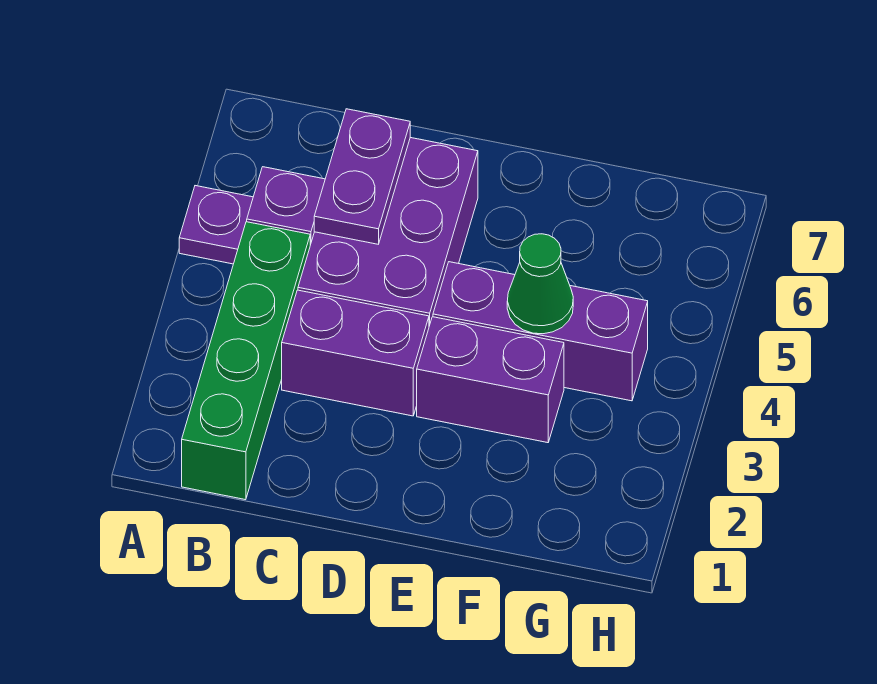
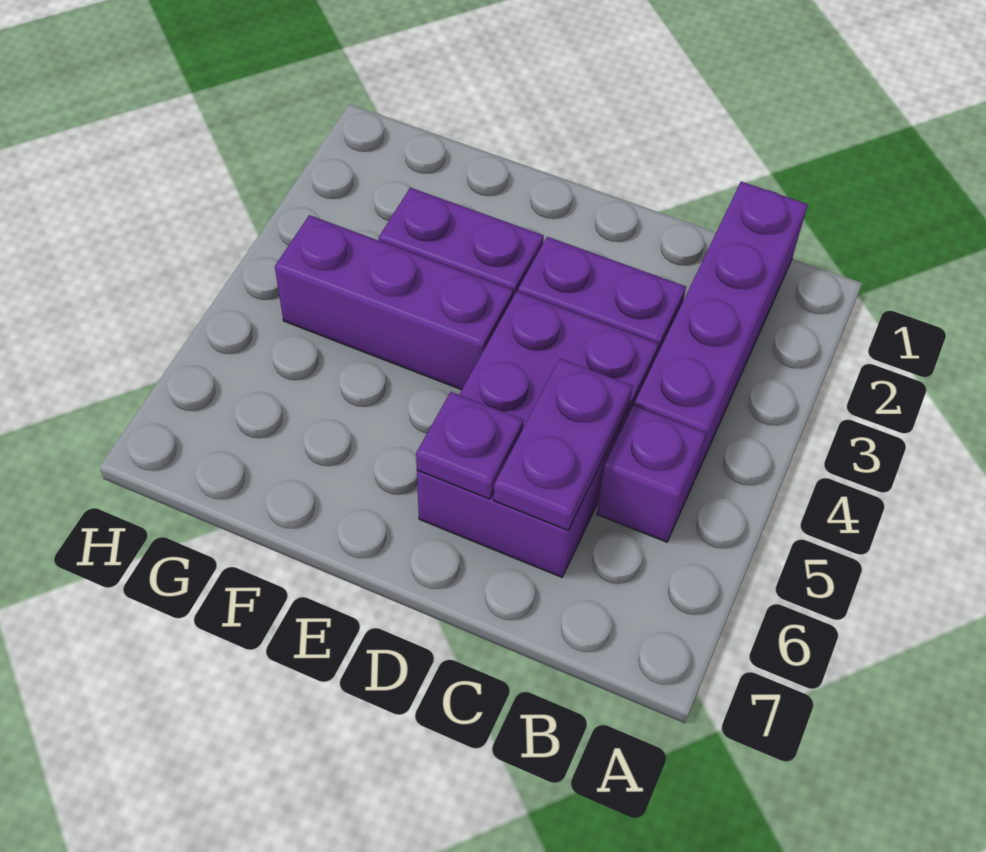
purple plate A5 level 1 -> purple plate D6 level 2
green brick B1:B4 level 1 -> purple brick B1:B4 level 1
green cone F4 level 2 -> none

